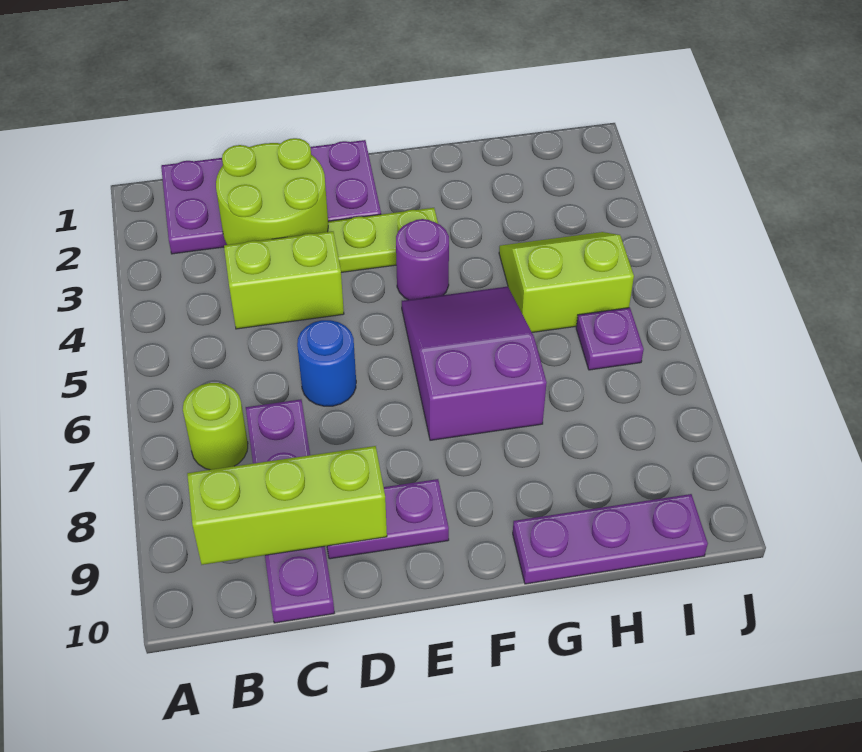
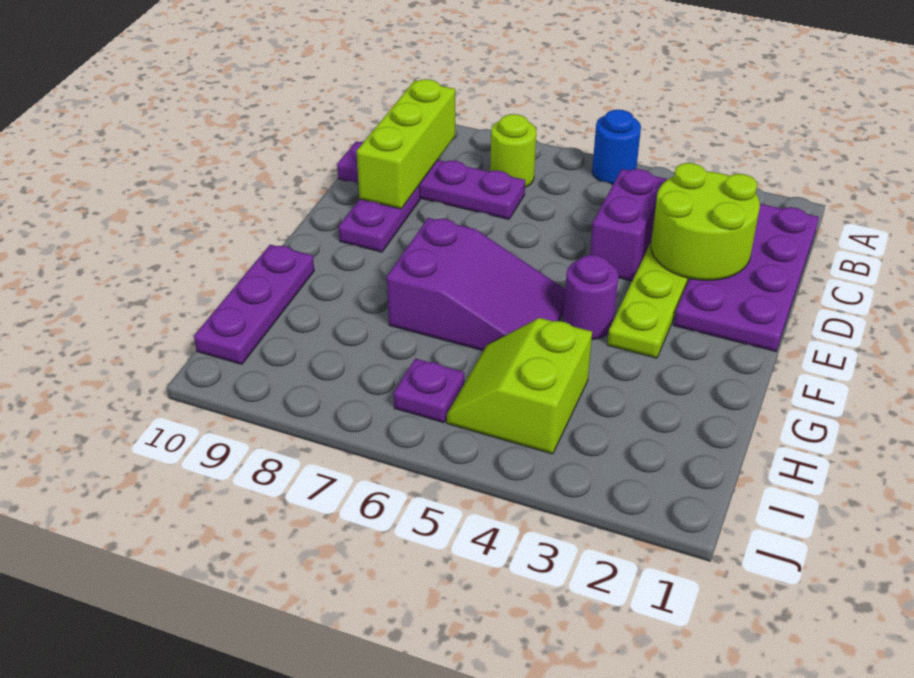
lime brick C4:D4 level 1 -> purple brick C4:D4 level 1
blue round brick D6 level 1 -> blue round brick A5 level 1
lime slope H4:I5 level 1 top 5 -> lime slope H4:I5 level 1 top 4

